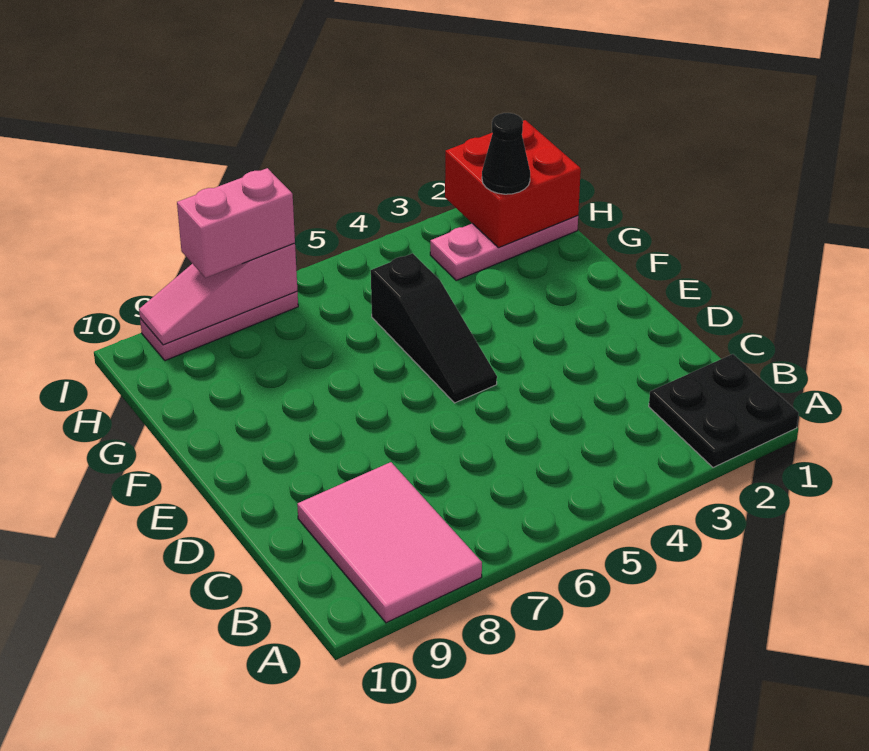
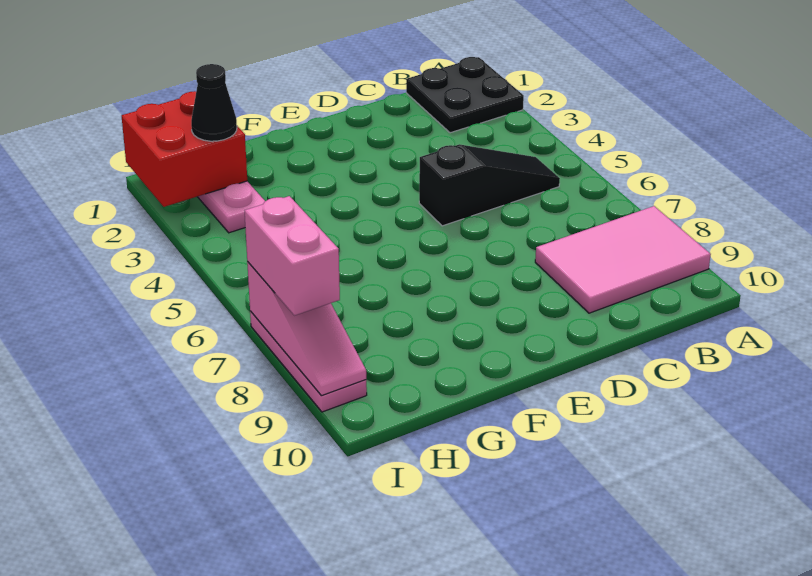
black slope E5:G5 level 1 top G -> black slope B5:D5 level 1 top D

